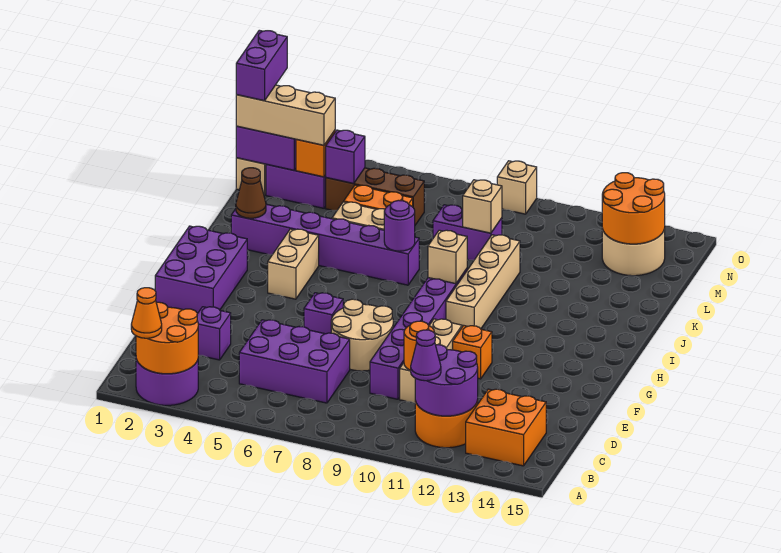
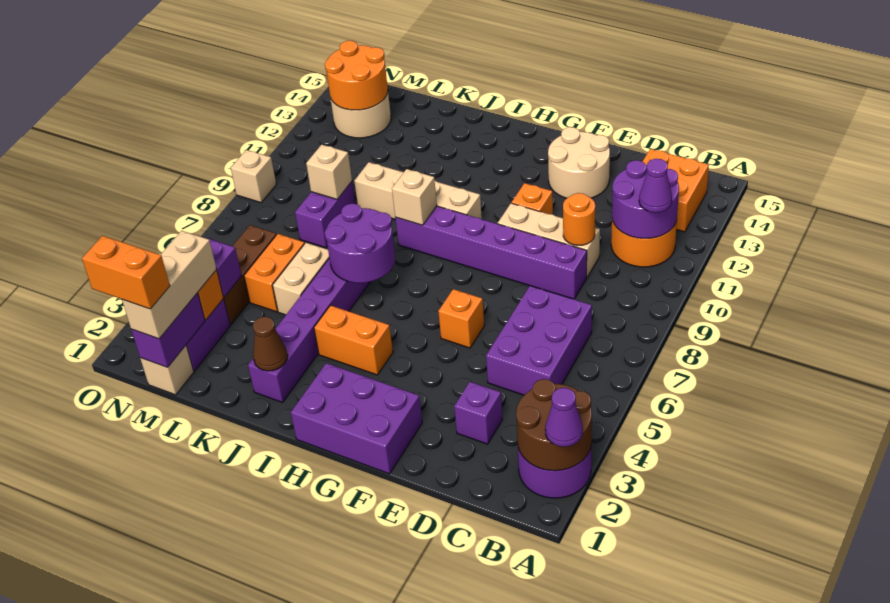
orange round brick A2:B3 level 2 -> brown round brick A2:B3 level 2
orange cone A2 level 3 -> purple cone A2 level 3
tan round brick E7:F8 level 1 -> tan round brick E13:F14 level 1
purple brick F6 level 1 -> orange brick F6 level 1
tan brick H4:I4 level 1 -> orange brick H4:I4 level 1
purple round brick J7 level 2 -> purple round brick I6:J7 level 2
purple brick M1:N1 level 4 -> orange brick M1:N1 level 4

